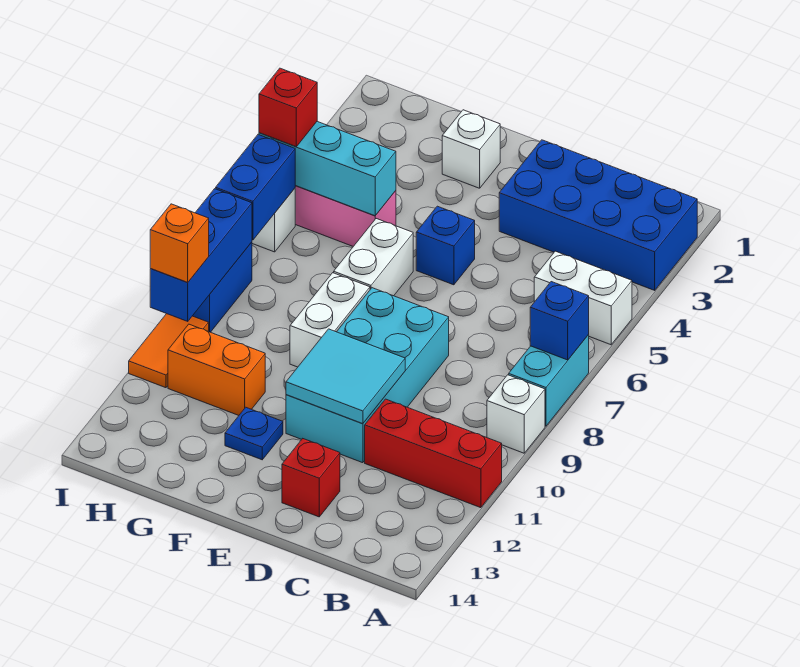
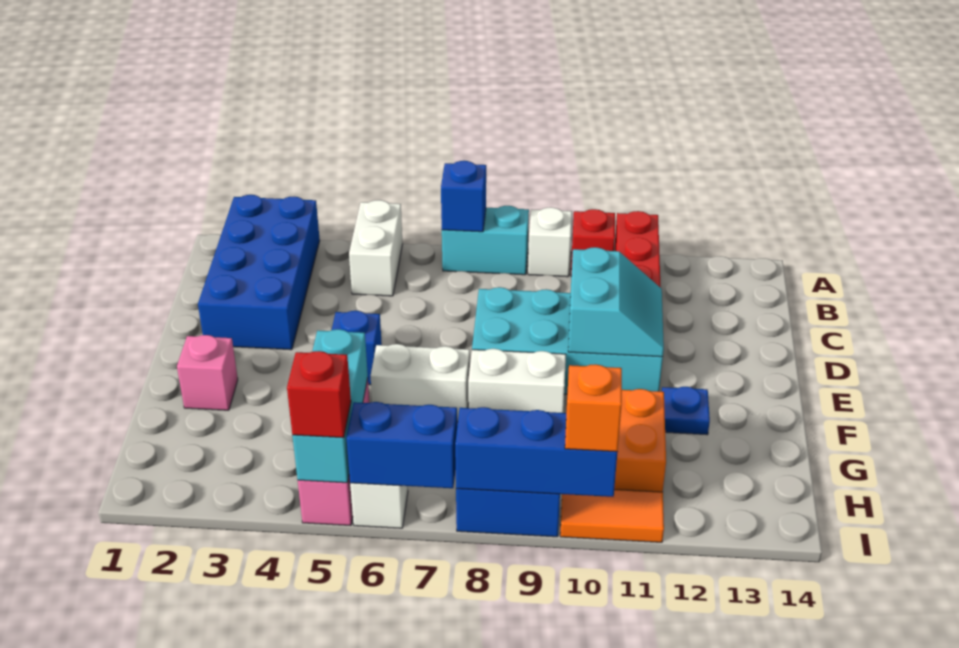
cyan tile D10:E11 level 2 -> cyan slope D10:E11 level 2 top 10
red brick D13 level 1 -> red brick A10 level 1
white brick F2 level 1 -> pink brick F2 level 1

